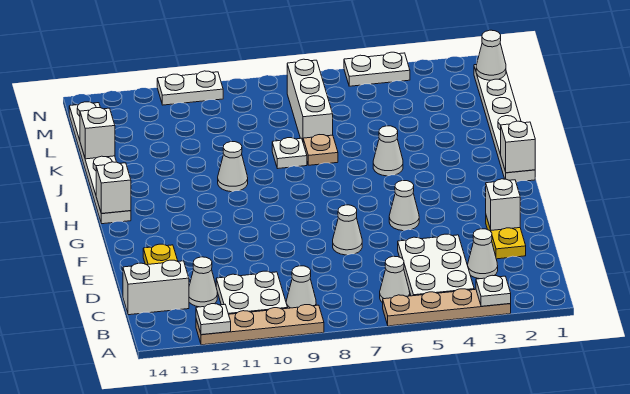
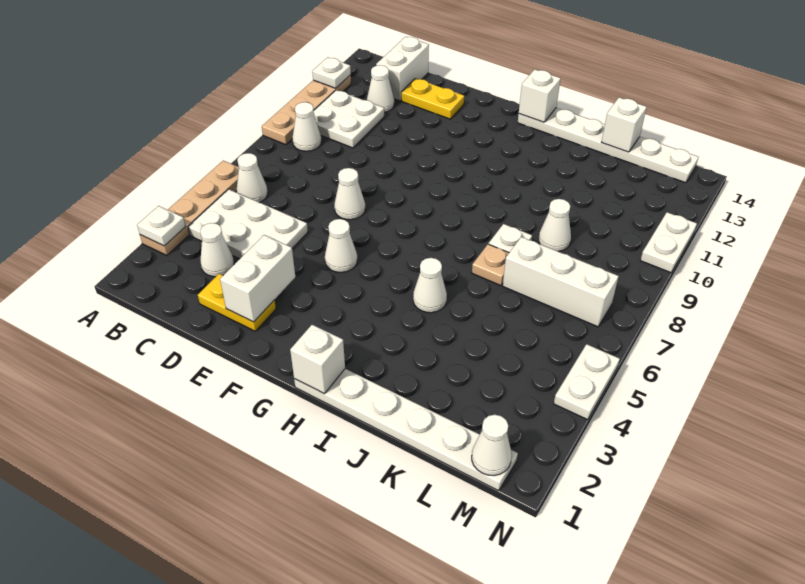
white brick E2 level 2 -> white brick E2:E3 level 2
white cone I10 level 1 -> white cone K9 level 1

